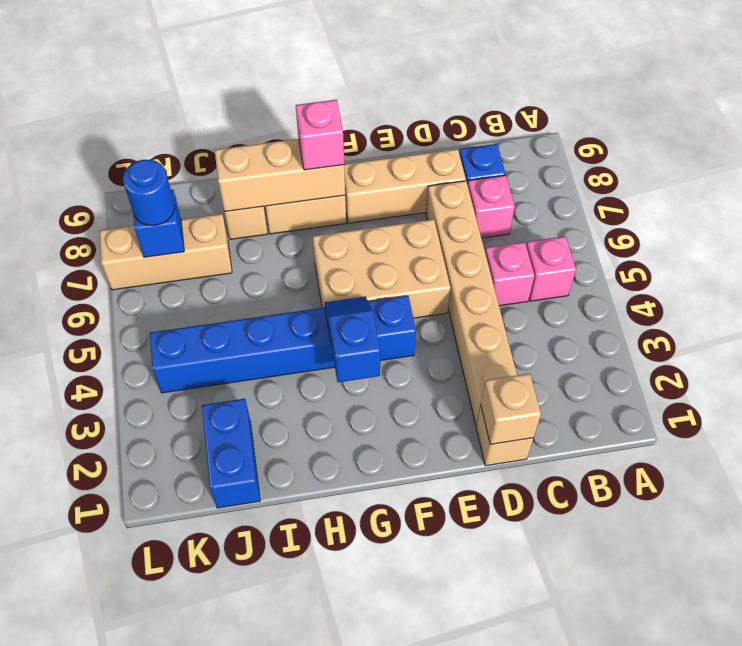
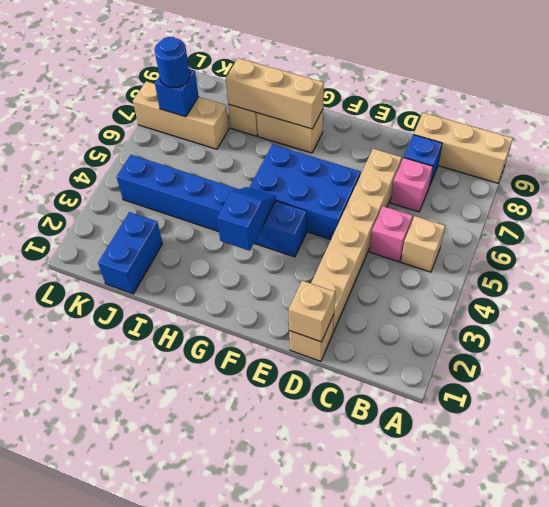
pink brick B5 level 1 -> tan brick B5 level 1
tan brick D8:F8 level 1 -> tan brick A9:C9 level 1
tan brick E5:G6 level 1 -> blue brick E5:G6 level 1
pink brick G8 level 3 -> none

